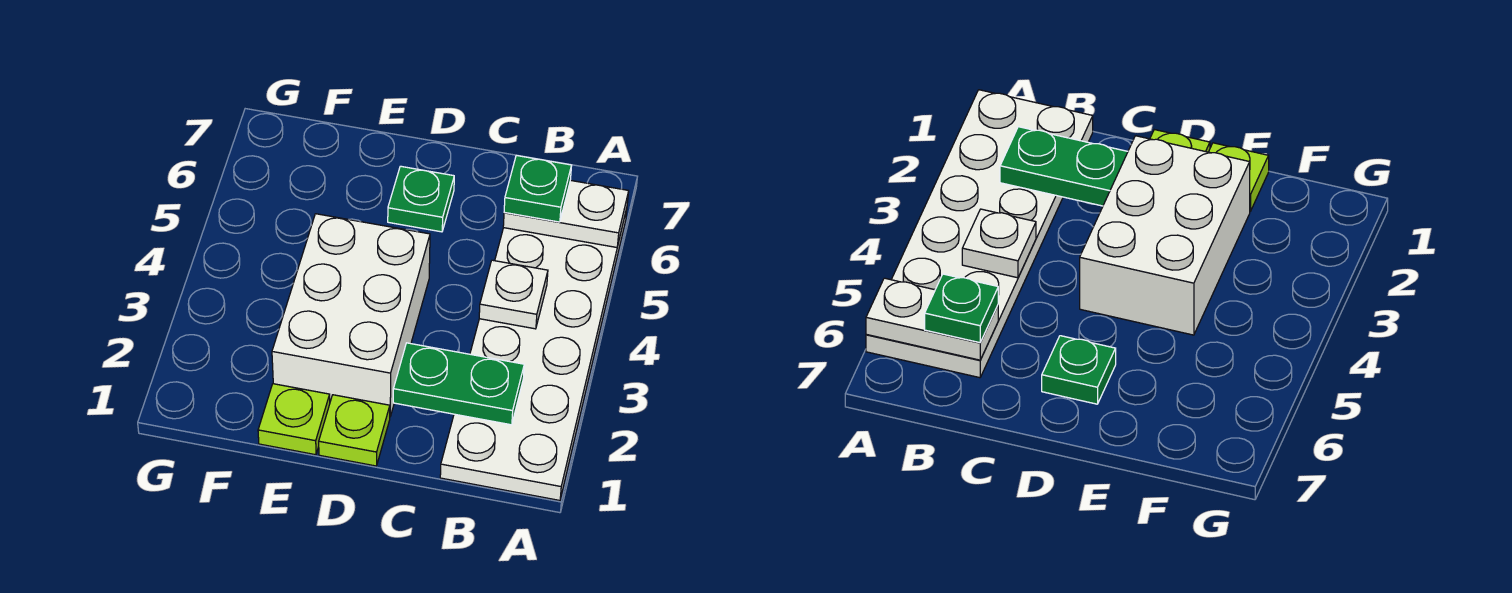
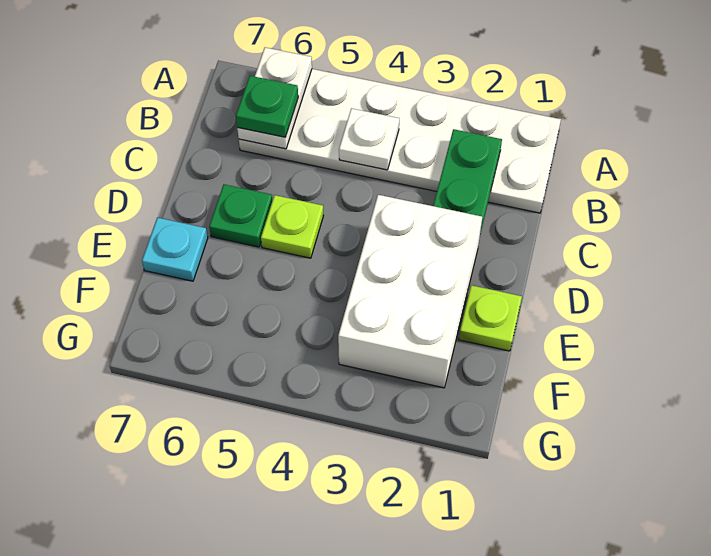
lime plate D1 level 1 -> lime plate D5 level 1
white brick D2:E4 level 1 -> white brick D2:F3 level 1
none -> cyan plate E7 level 1

